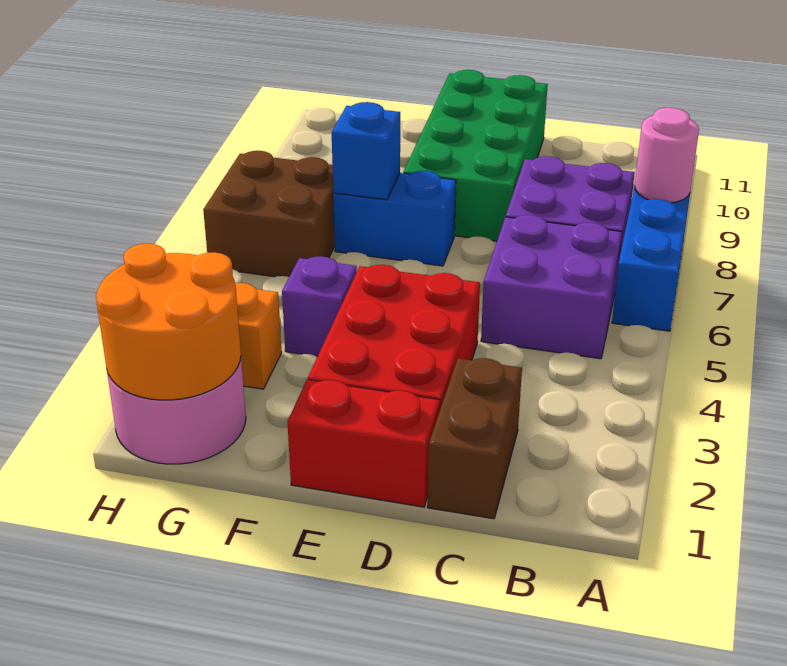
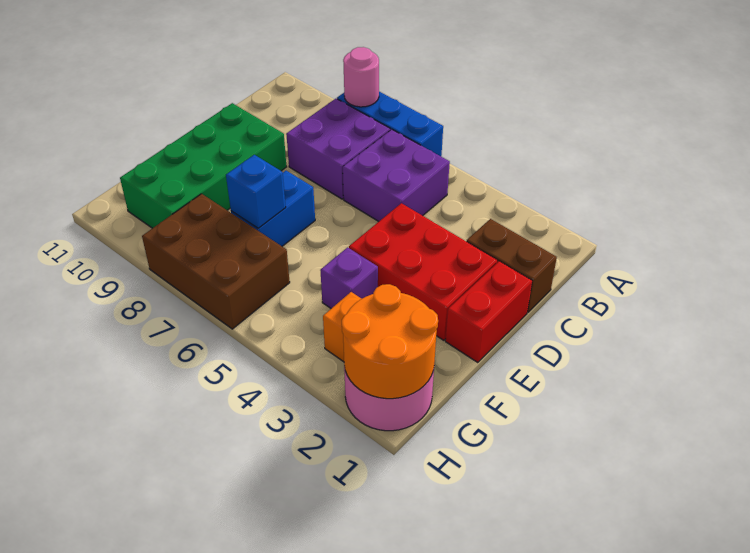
green brick D8:E11 level 1 -> green brick D9:G10 level 1
brown brick G6:H7 level 1 -> brown brick G6:H8 level 1

